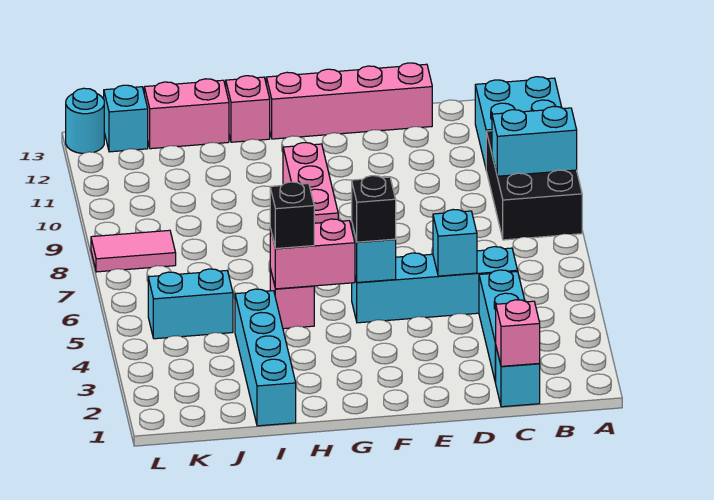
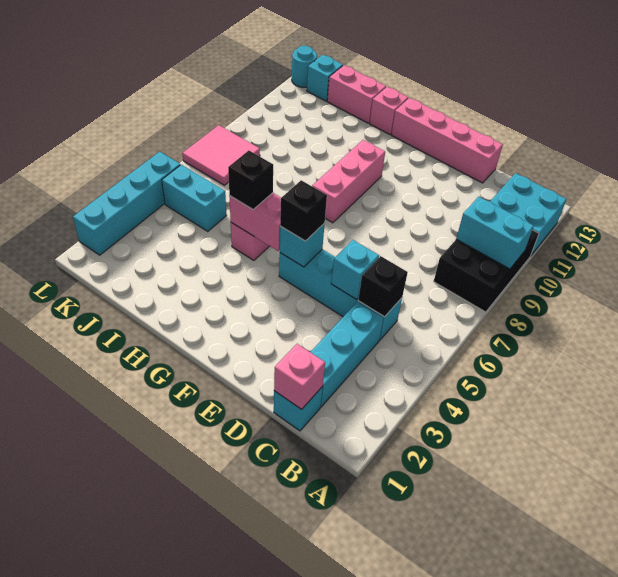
none -> black brick C5 level 2
cyan brick I1:I4 level 1 -> cyan brick L2:L5 level 1
pink tile K8:L8 level 1 -> pink tile K7:L8 level 1

